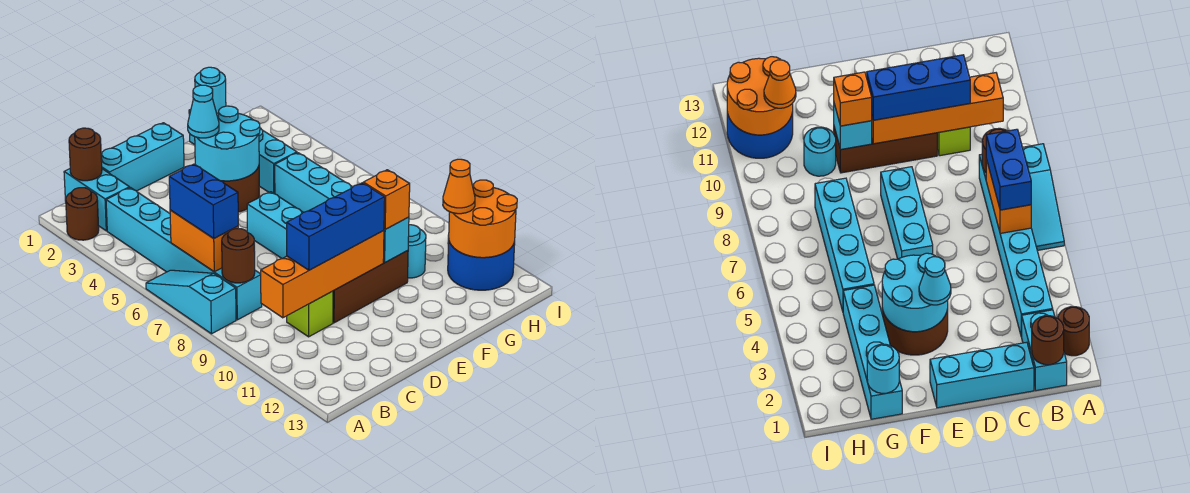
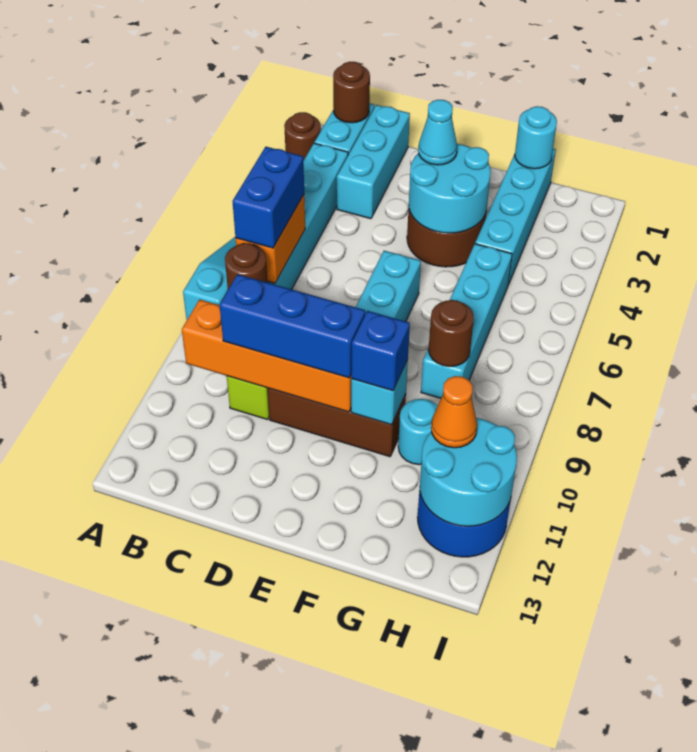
cyan brick C1:E1 level 1 -> cyan brick C1:C3 level 1
orange brick F10 level 3 -> blue brick F10 level 3
none -> brown round brick G8 level 2
orange round brick H11:I12 level 2 -> cyan round brick H11:I12 level 2

